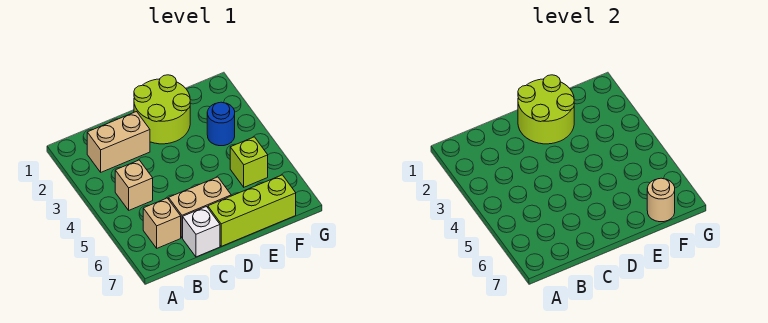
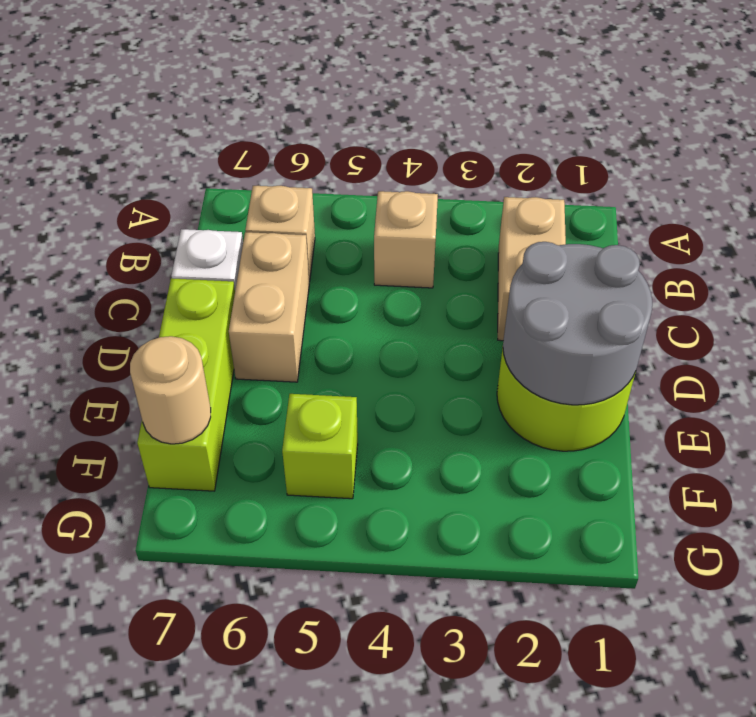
lime round brick D1:E2 level 2 -> grey round brick D1:E2 level 2
blue round brick F3 level 1 -> none

